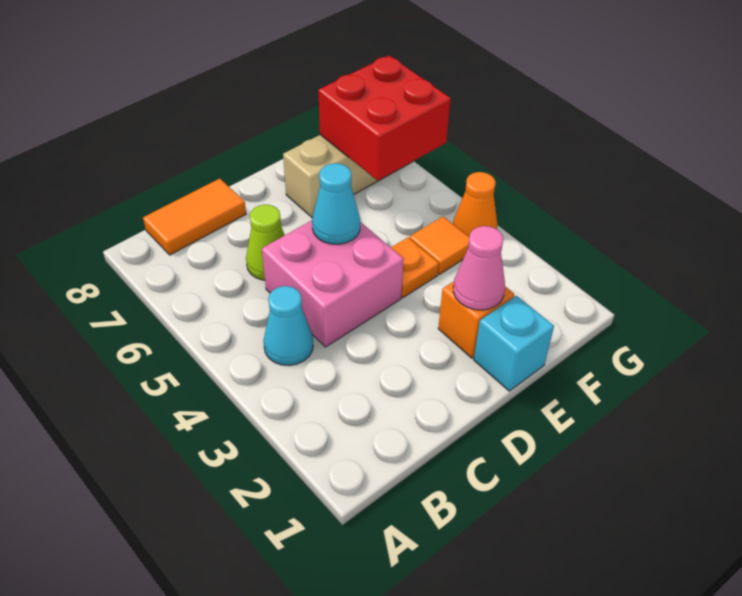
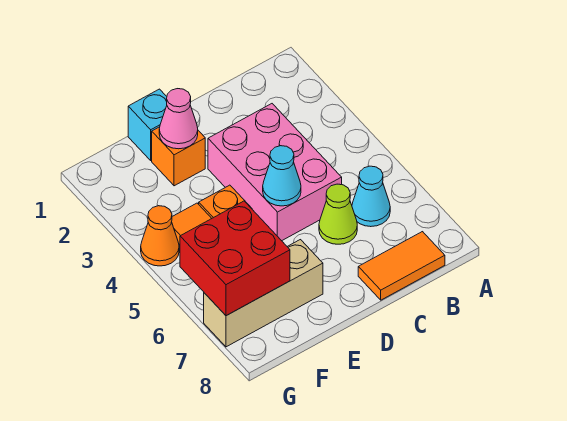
cyan cone B4 level 1 -> cyan cone B6 level 1
pink brick C4:D5 level 1 -> pink brick C3:D5 level 1

